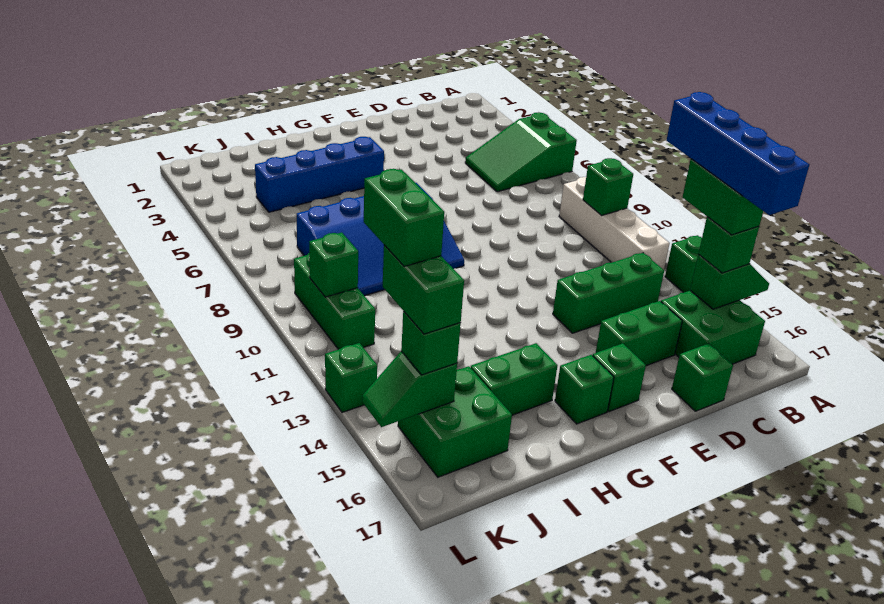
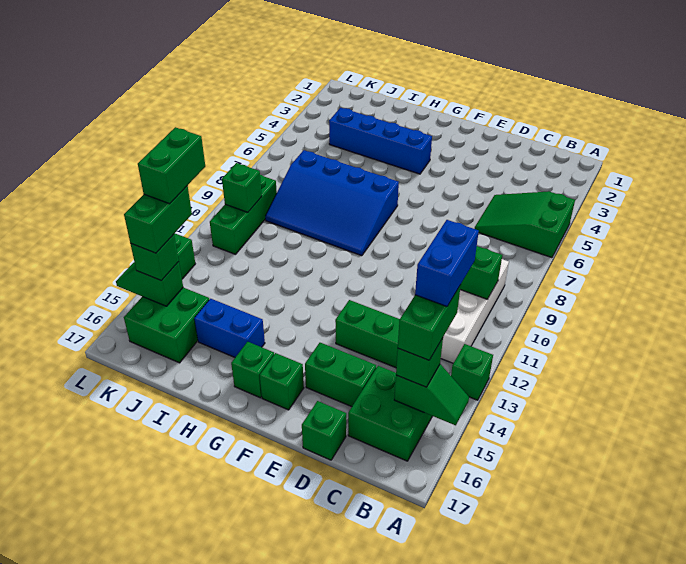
blue brick B13:B16 level 5 -> blue brick B13:B14 level 5
green brick H15:I15 level 1 -> blue brick H15:I15 level 1

